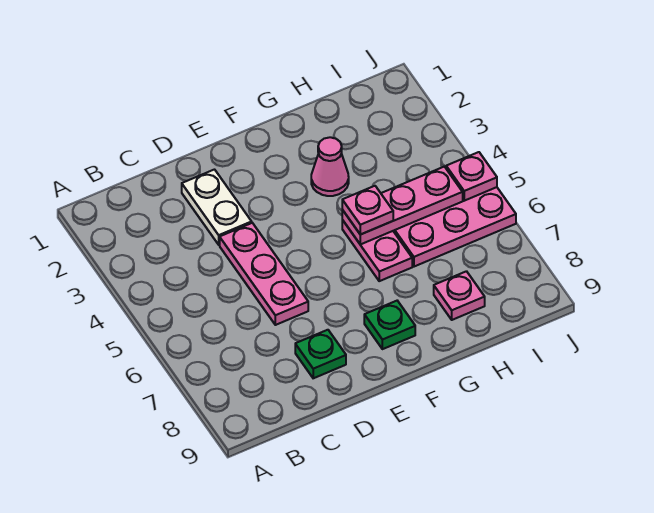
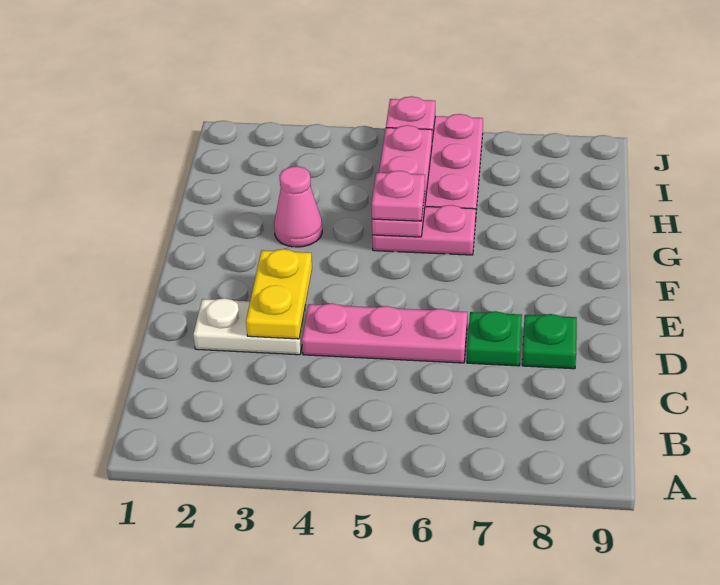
none -> yellow plate D3:E3 level 2
green plate F8 level 1 -> green plate D7 level 1
pink plate H8 level 1 -> none

